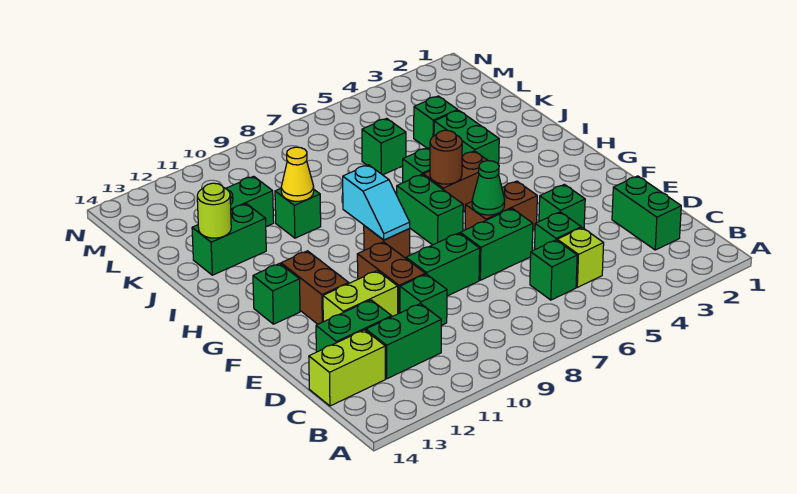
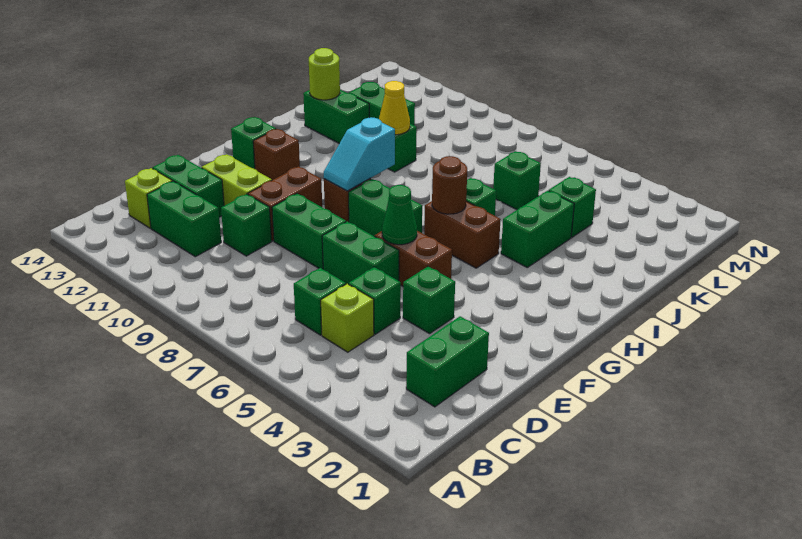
lime brick C13:C14 level 1 -> lime brick C13 level 1
brown brick F12:G12 level 1 -> brown brick G12 level 1
green brick G7:H7 level 1 -> green brick G7:G8 level 1

